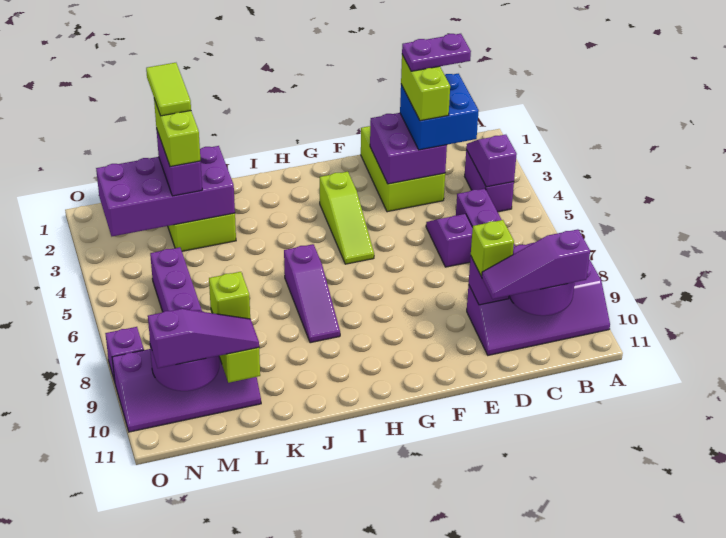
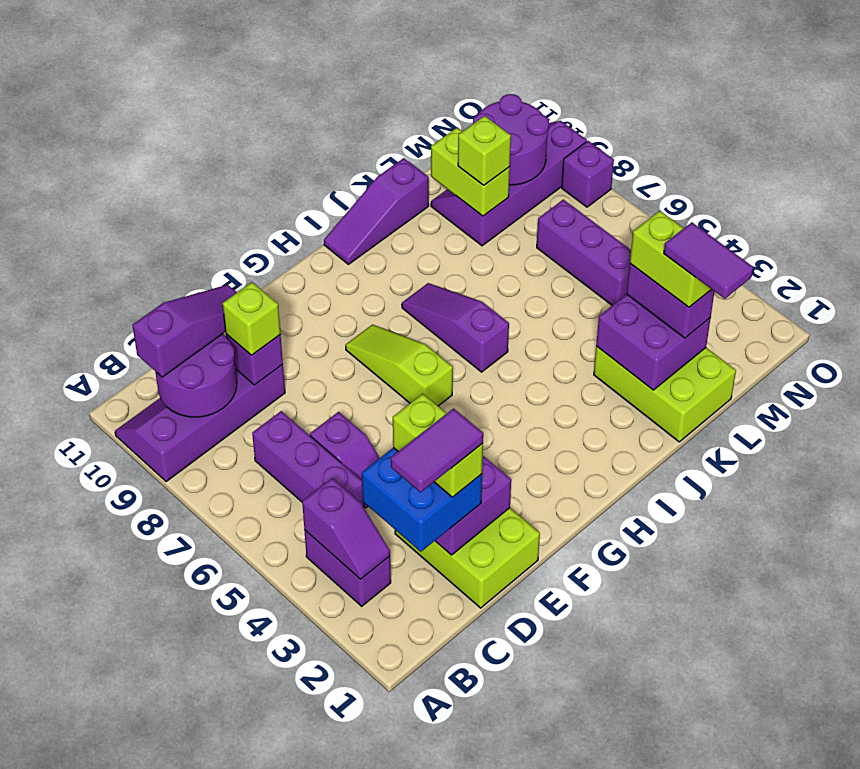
purple plate C2:D2 level 5 -> purple tile C2:D2 level 5
lime slope G3:G5 level 1 top 3 -> lime slope G6:G8 level 1 top 6
purple brick K2:N3 level 2 -> purple brick K2:L3 level 2
lime tile L1:L2 level 5 -> purple tile L1:L2 level 5
purple slope L10:N10 level 3 top N -> purple slope I11:K11 level 1 top K

